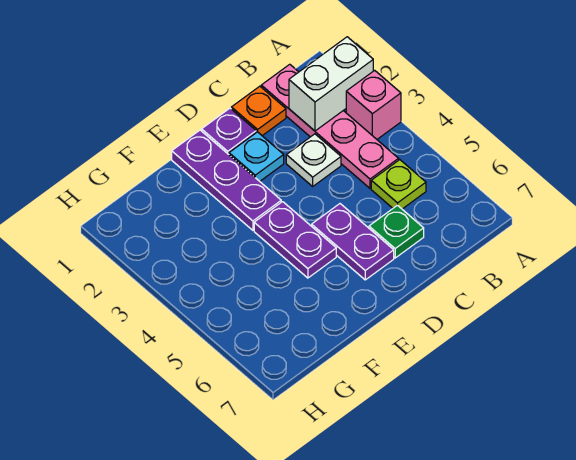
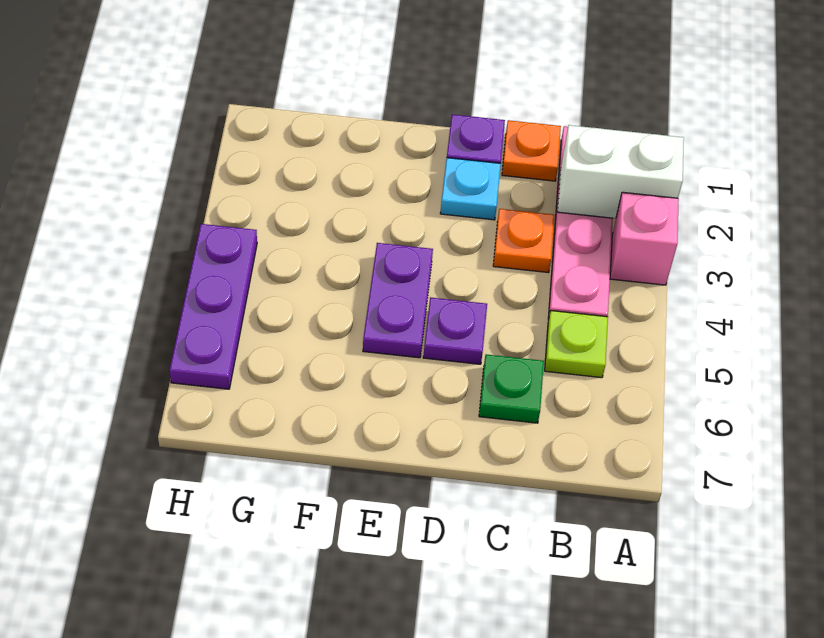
white plate C3 level 1 -> orange plate C3 level 1
purple plate D5:D6 level 1 -> purple plate D5 level 1
purple plate E1:E3 level 1 -> purple plate H4:H6 level 1

